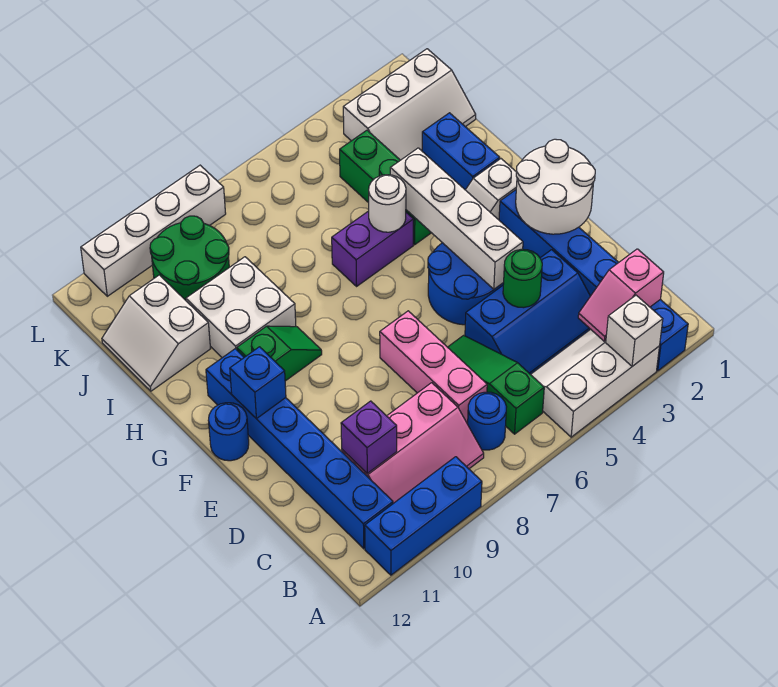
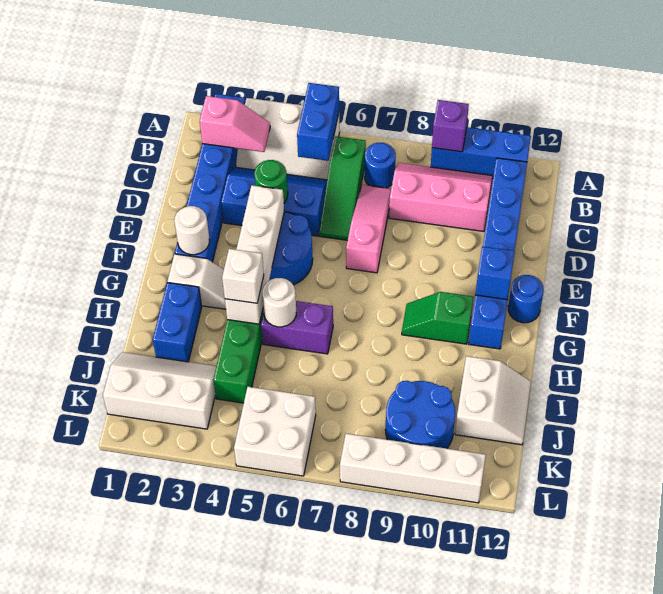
white brick A3 level 2 -> white brick H4 level 3
none -> blue brick A5:B5 level 2
pink brick C7:E7 level 1 -> pink slope C7:E7 level 1 top E
purple brick C10 level 2 -> purple brick A9 level 2
white round brick E1:F2 level 2 -> white round brick F2 level 2
white brick H9:I10 level 1 -> white brick K5:L6 level 1
green round brick J9:K10 level 1 -> blue round brick J9:K10 level 1

